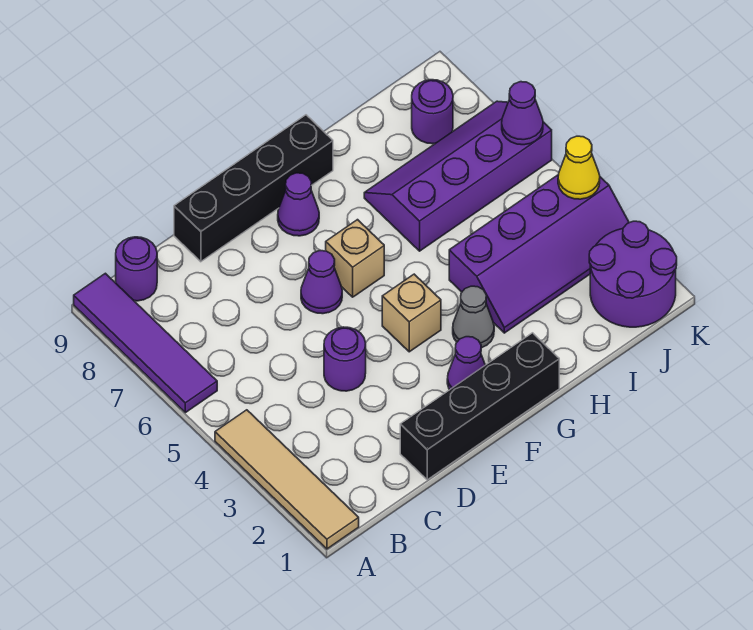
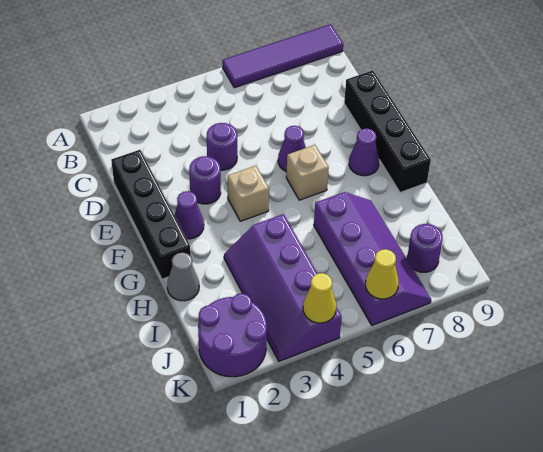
tan tile A1:A4 level 1 -> none
purple round brick B9 level 1 -> purple round brick E3 level 1
grey cone G3 level 1 -> grey cone H1 level 1
purple cone K6 level 2 -> yellow cone K6 level 2

